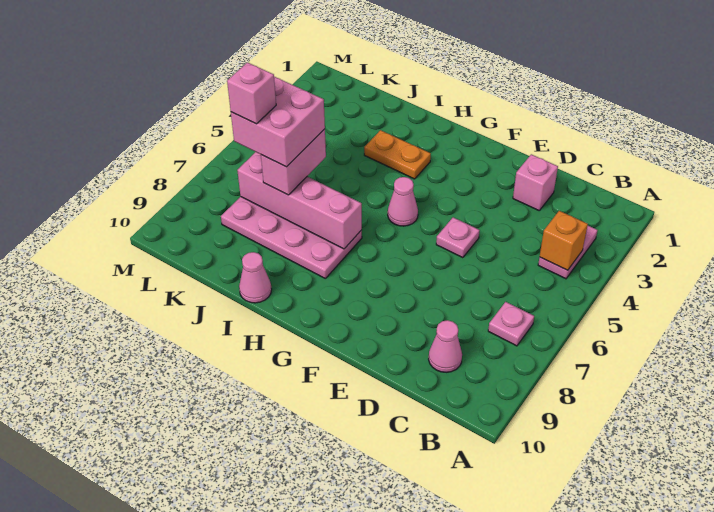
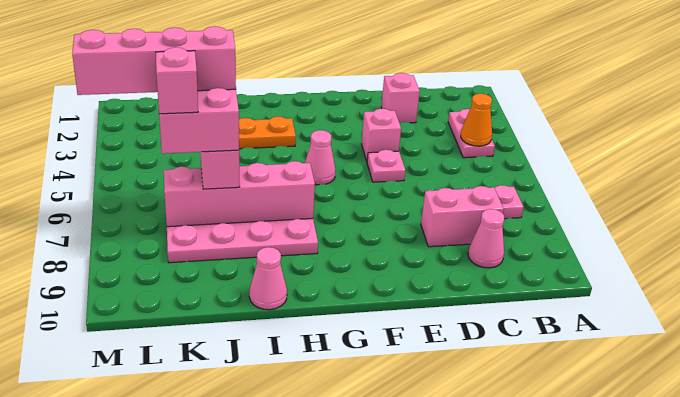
orange brick B4 level 2 -> orange cone B4 level 2
none -> pink brick C8:D8 level 1
none -> pink brick E4 level 1
none -> pink brick J6:M6 level 5

